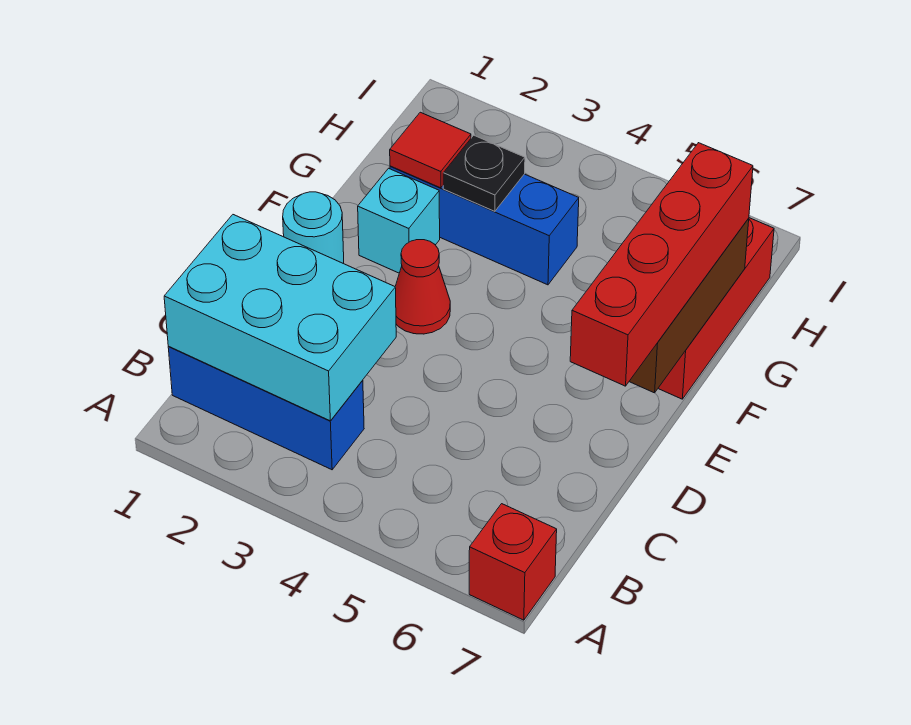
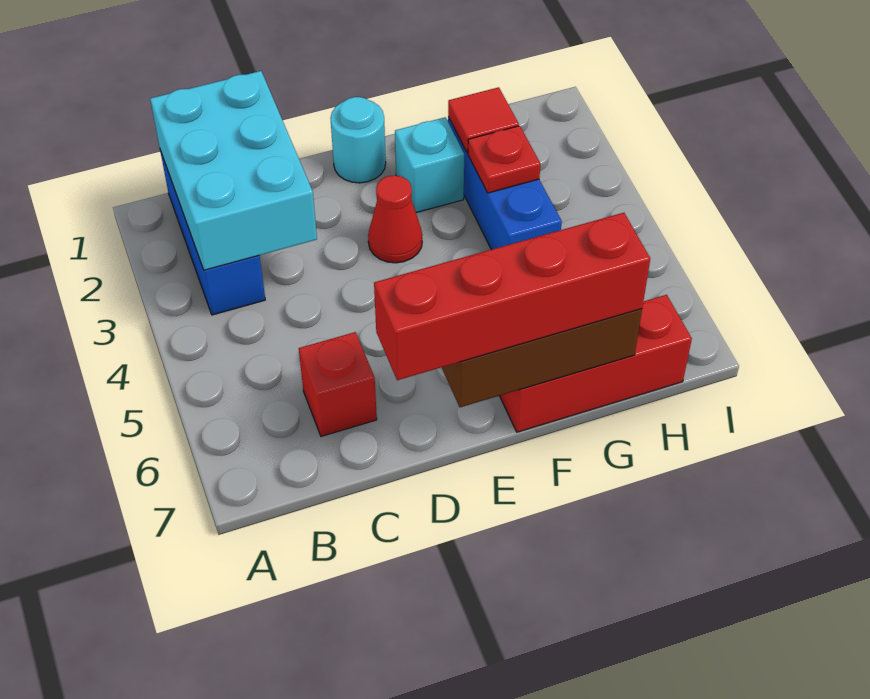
red brick A7 level 1 -> red brick C6 level 1
black plate G3 level 2 -> red plate G3 level 2

